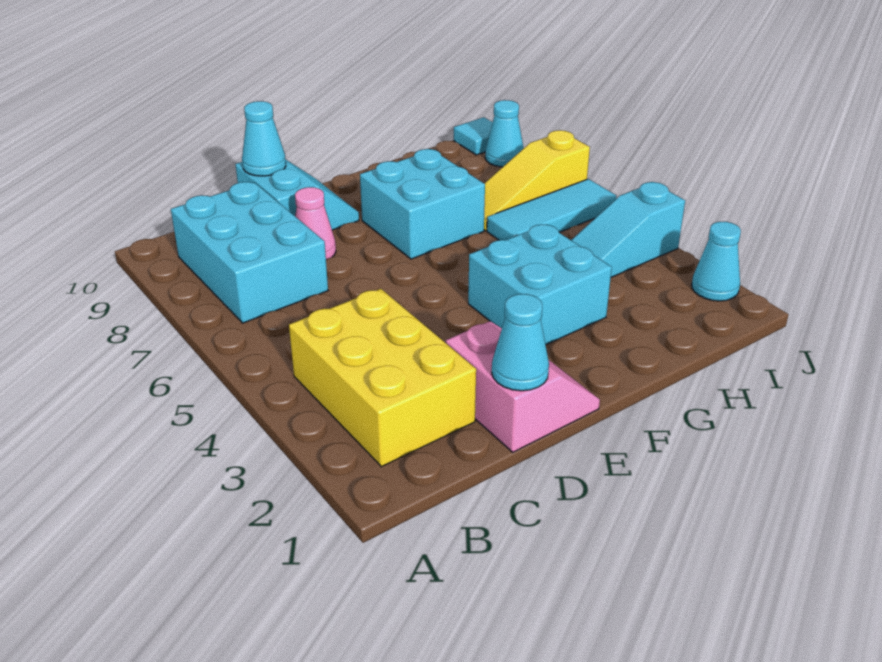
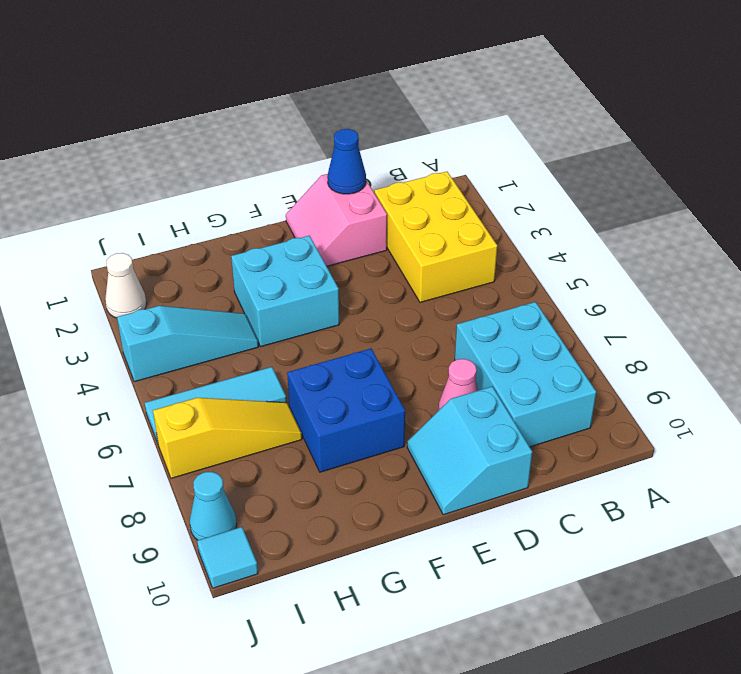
cyan cone D1 level 2 -> blue cone D1 level 2
cyan cone D10 level 2 -> none
cyan brick F7:G8 level 1 -> blue brick F7:G8 level 1
cyan cone J2 level 1 -> white cone J2 level 1

